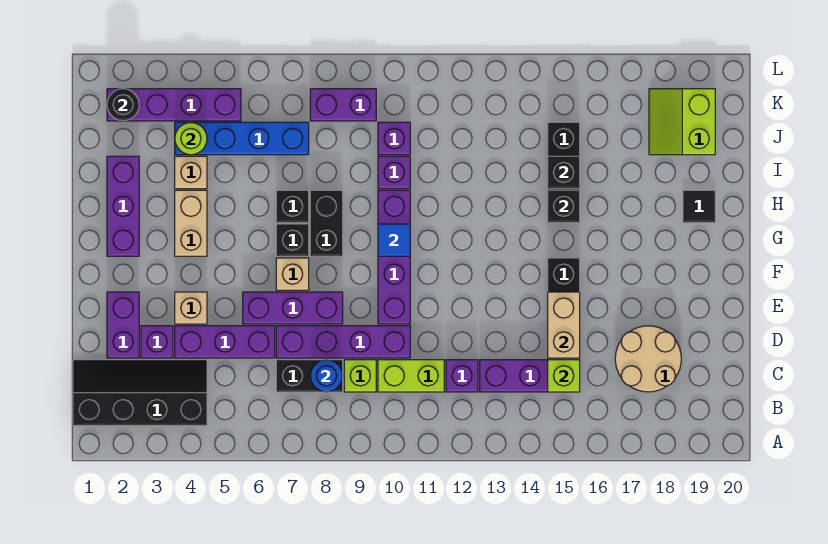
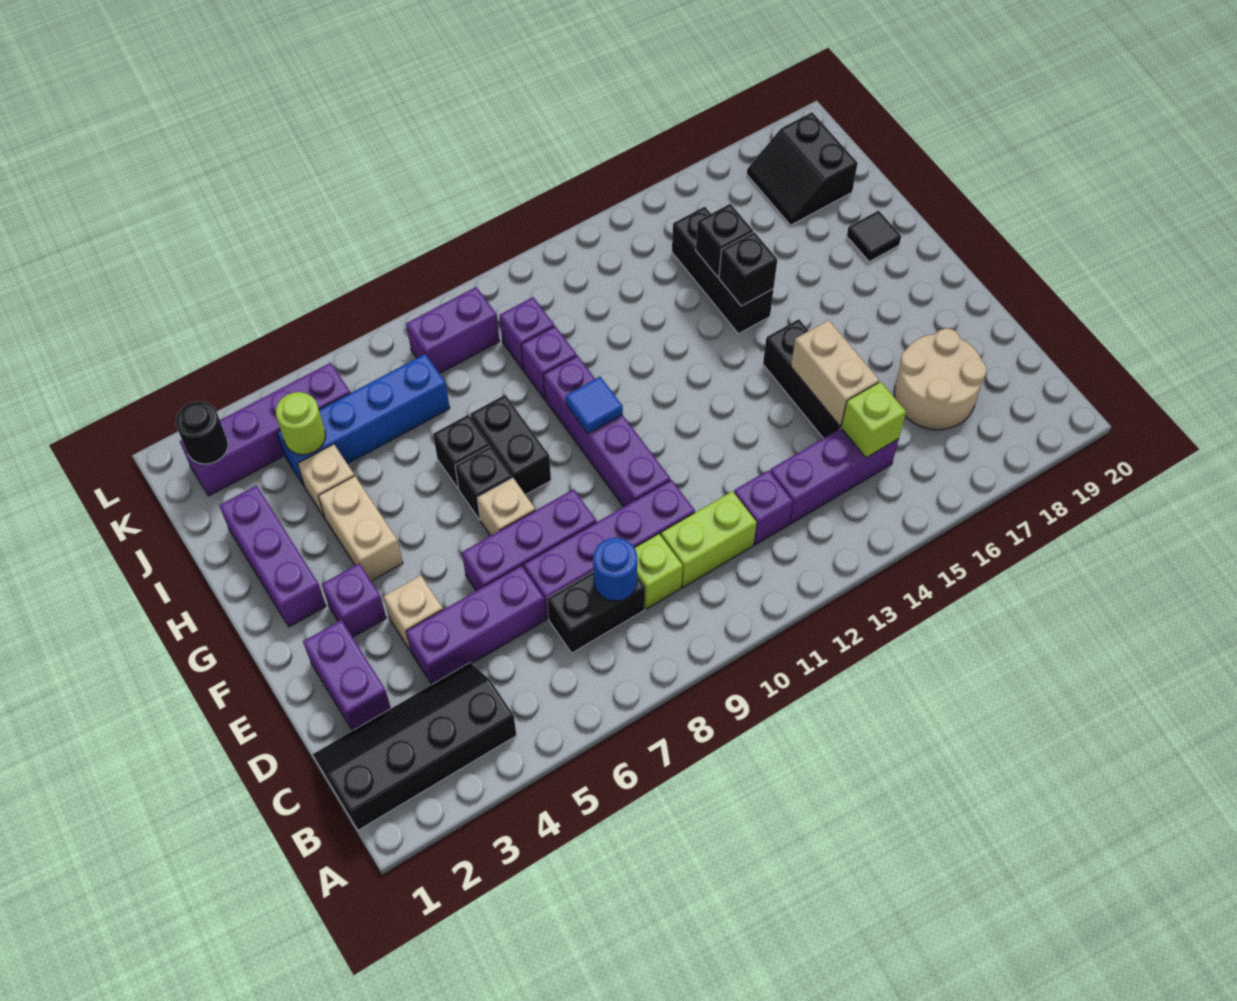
purple brick D3 level 1 -> purple brick F3 level 1
lime slope J18:K19 level 1 top 19 -> black slope J18:K19 level 1 top 19

